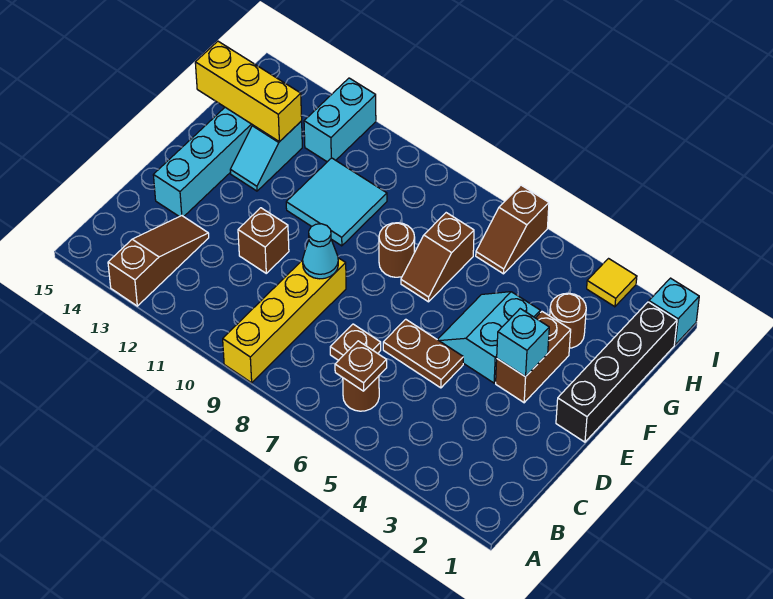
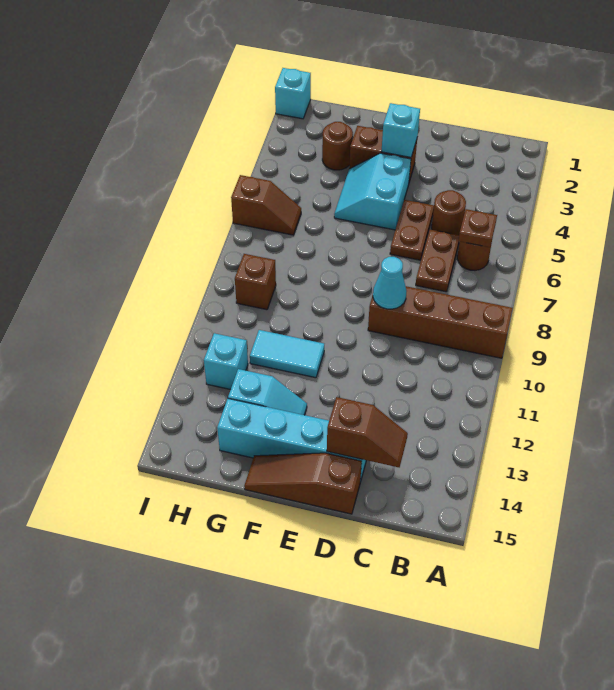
yellow brick A9:D9 level 1 -> brown brick A9:D9 level 1
brown slope A13:C13 level 1 top A -> brown slope D15:F15 level 1 top D
brown plate C7 level 1 -> brown plate C6:C7 level 1
brown brick D11 level 1 -> brown brick H9 level 1
black brick E1:H1 level 1 -> none
cyan slope E4:F5 level 1 top 4 -> cyan slope E4:F5 level 1 top E
brown slope F7:G7 level 1 top G -> brown slope C14:D14 level 2 top D
brown round brick F8 level 1 -> brown round brick C5 level 1
cyan tile F10:G11 level 1 -> cyan tile F11:G11 level 1
yellow brick G13:G15 level 2 -> none
cyan brick H12:I12 level 1 -> cyan brick H12 level 1
yellow tile I3 level 1 -> none

